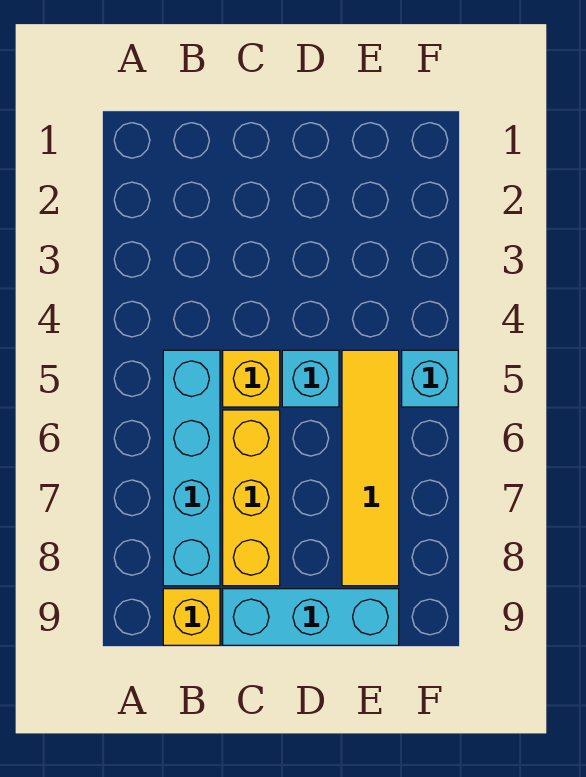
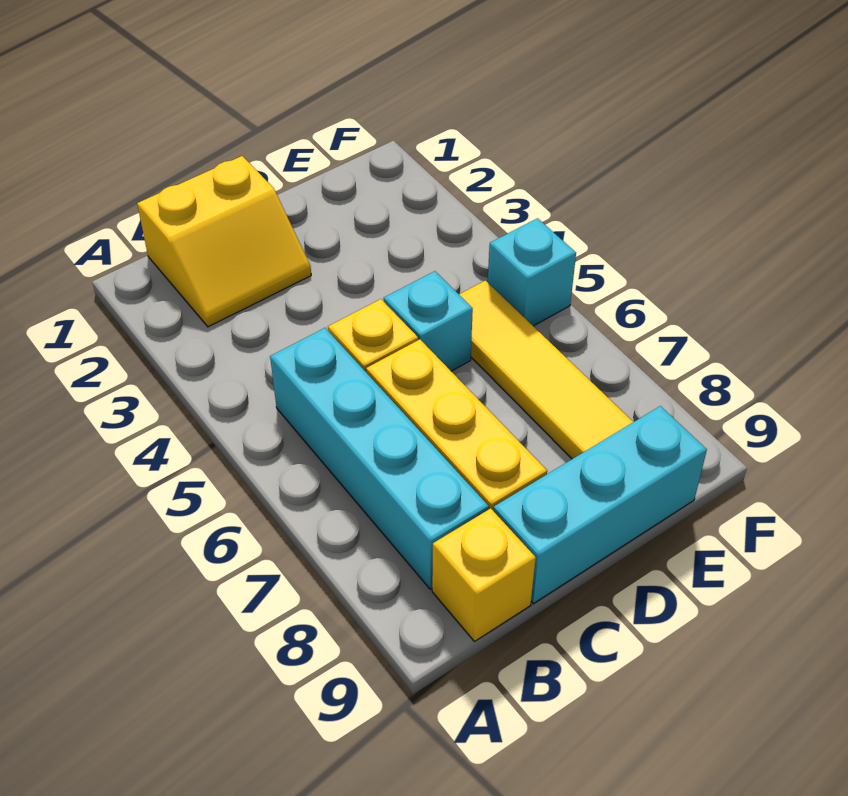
none -> yellow slope B1:C2 level 1 top 1

